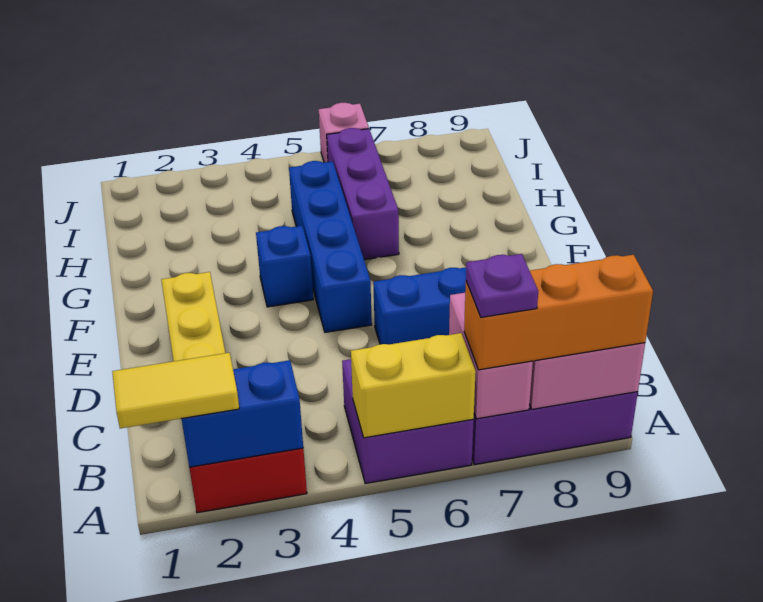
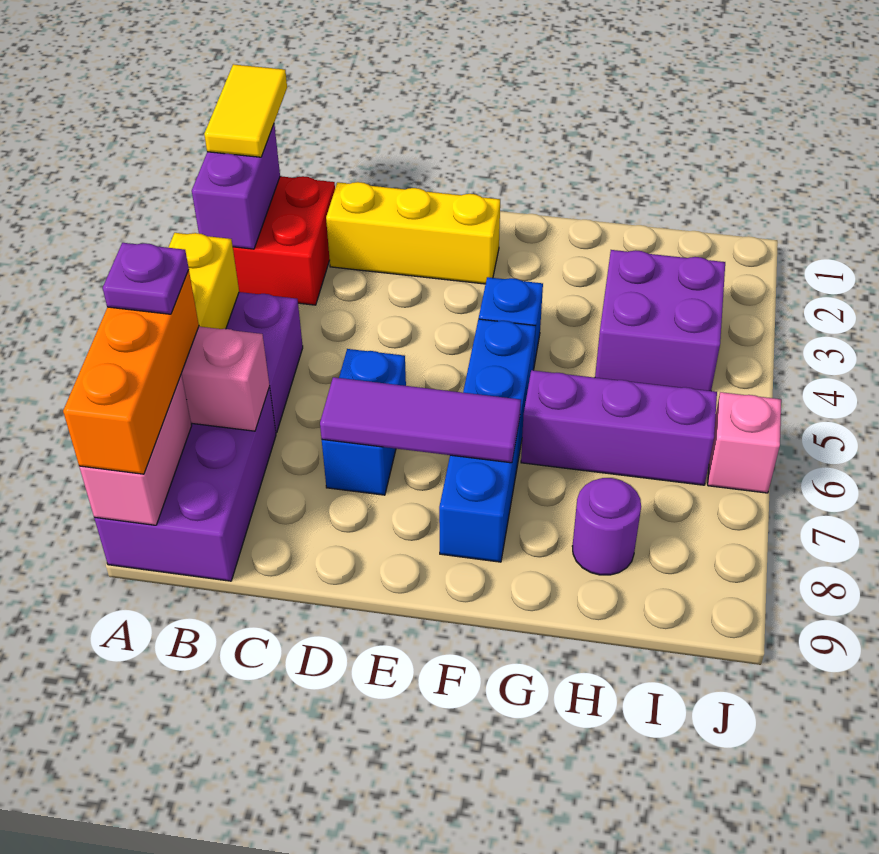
blue brick A2:A3 level 2 -> purple brick A2:A3 level 2
none -> purple tile D7:F7 level 2
blue brick E5:H5 level 1 -> blue brick F5:F8 level 1
none -> purple brick H3:I4 level 1
none -> purple round brick H8 level 1

